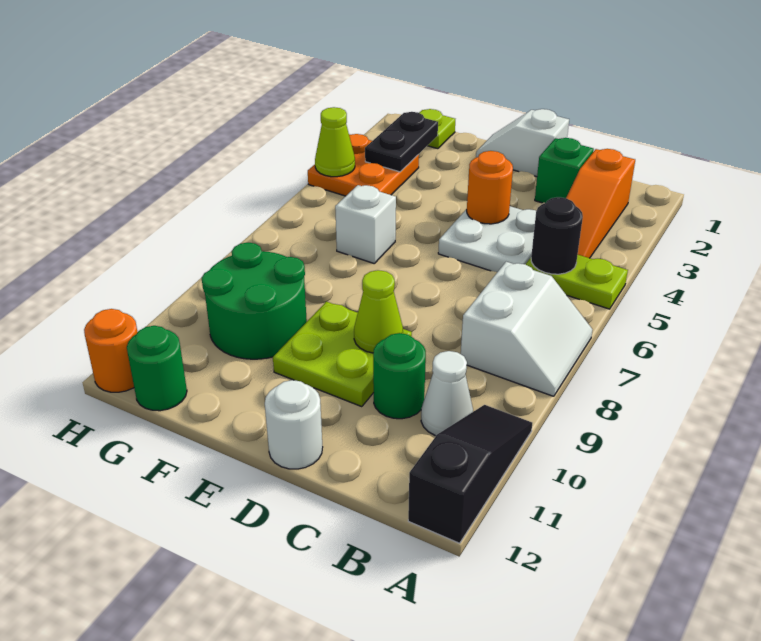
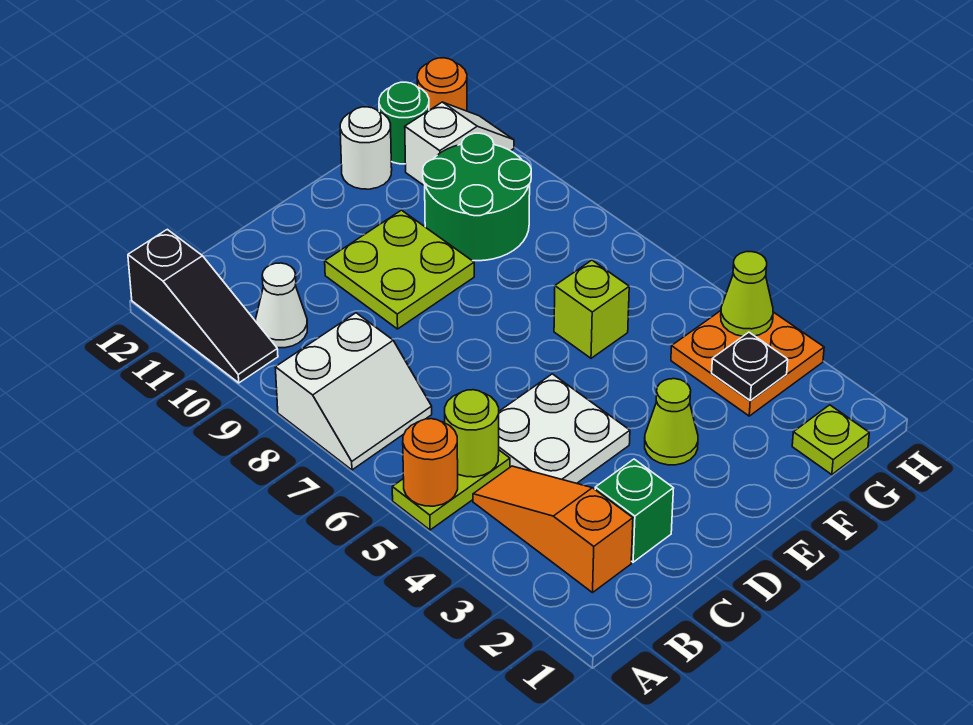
white slope A7:B8 level 1 top B -> white slope A7:B8 level 1 top 8
black round brick B5 level 2 -> lime round brick B5 level 2
green round brick C10 level 1 -> none
white slope D1:E1 level 1 top D -> white slope G11:H11 level 1 top G
orange round brick D4 level 2 -> orange round brick A5 level 2
lime cone D9 level 2 -> lime cone E3 level 1
white round brick D12 level 1 -> white round brick F12 level 1
white brick F6 level 1 -> lime brick F6 level 1
black plate G2:G3 level 2 -> black plate G3 level 2

